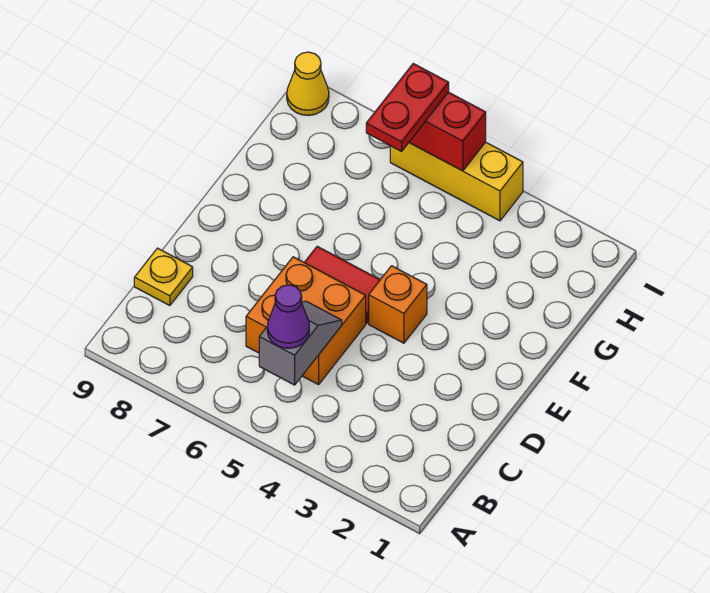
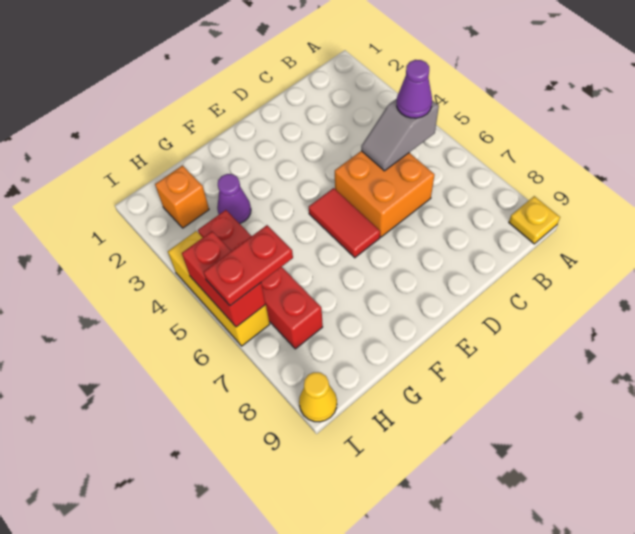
yellow plate C9 level 1 -> yellow plate A9 level 1
orange brick E4 level 1 -> orange brick H2 level 1
none -> purple cone G3 level 1
none -> red brick H4:H7 level 1

